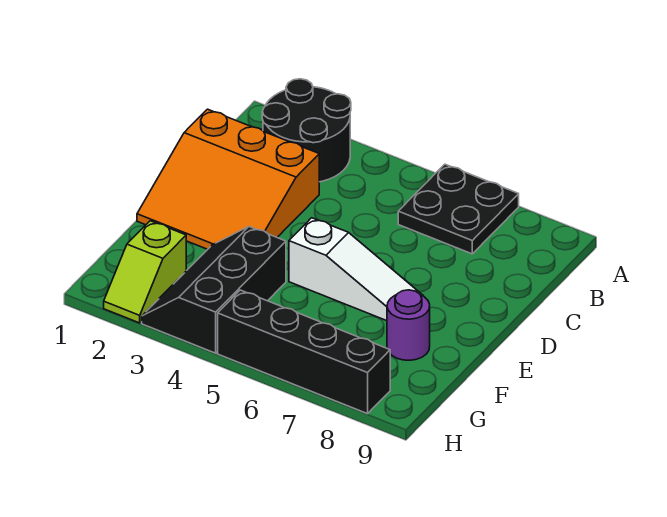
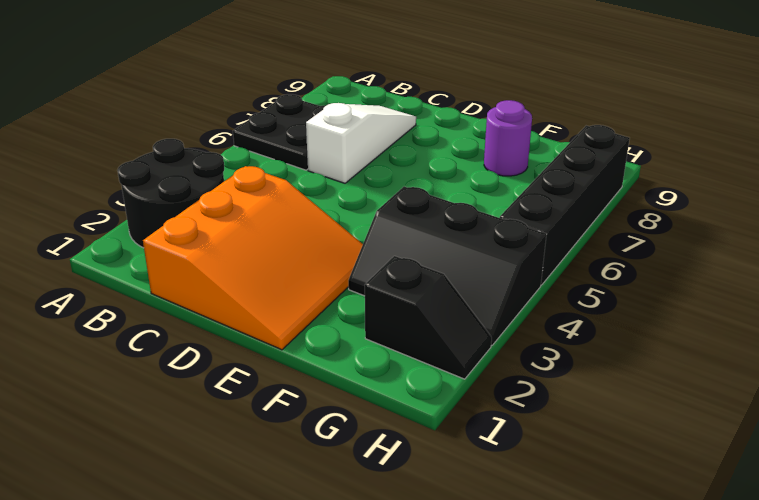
white slope E5:E7 level 1 top 5 -> white slope C6:C8 level 1 top 6
lime slope G2:H2 level 1 top G -> black slope G2:H2 level 1 top G

